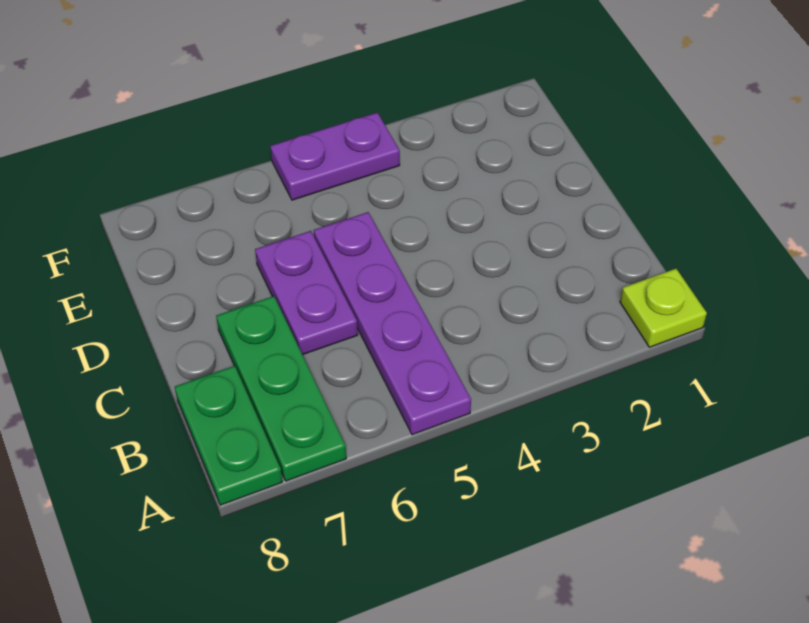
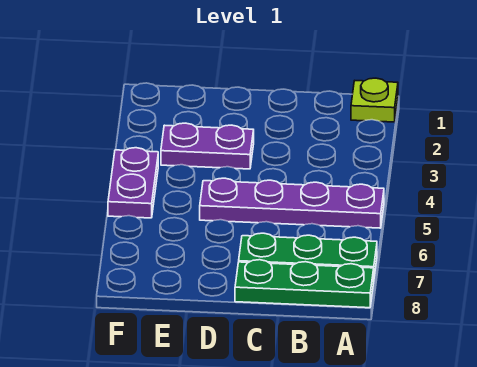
green plate A8:B8 level 1 -> green plate A8:C8 level 1
purple plate C6:D6 level 1 -> purple plate D3:E3 level 1

